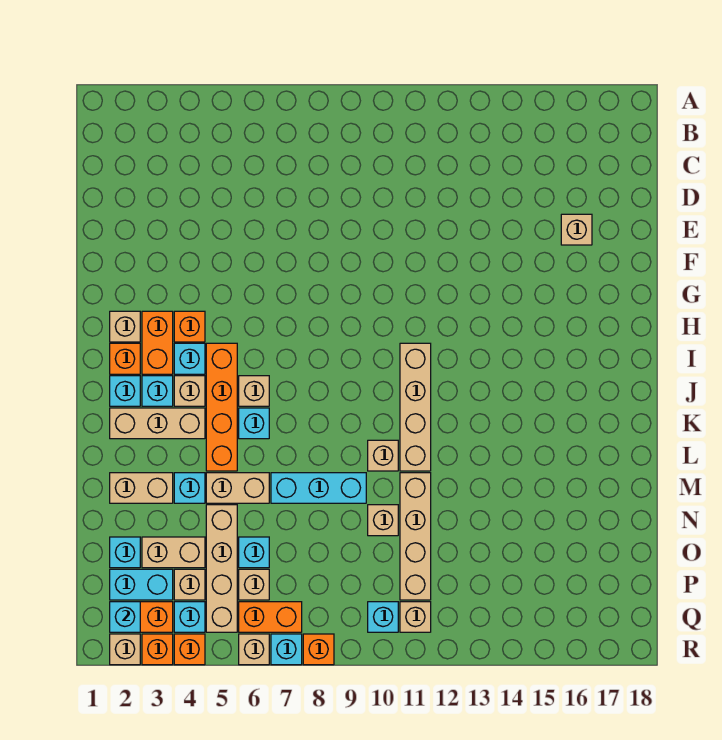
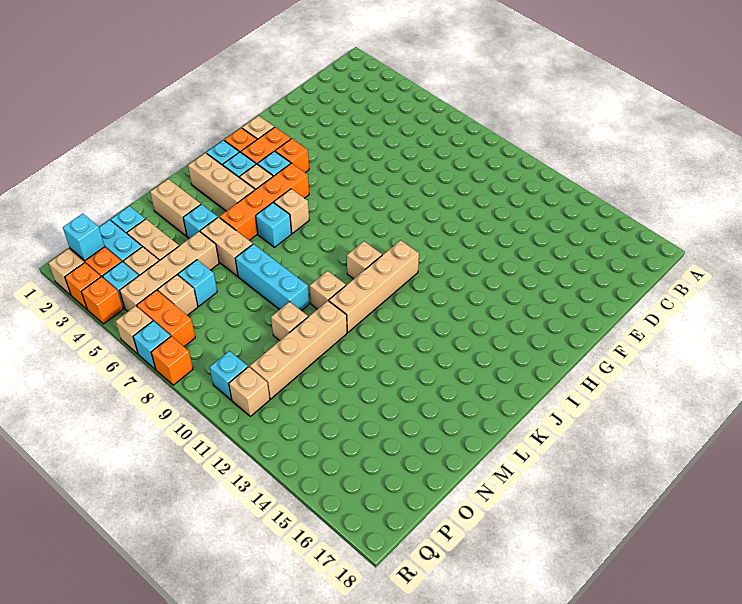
tan brick E16 level 1 -> tan brick J10 level 1

